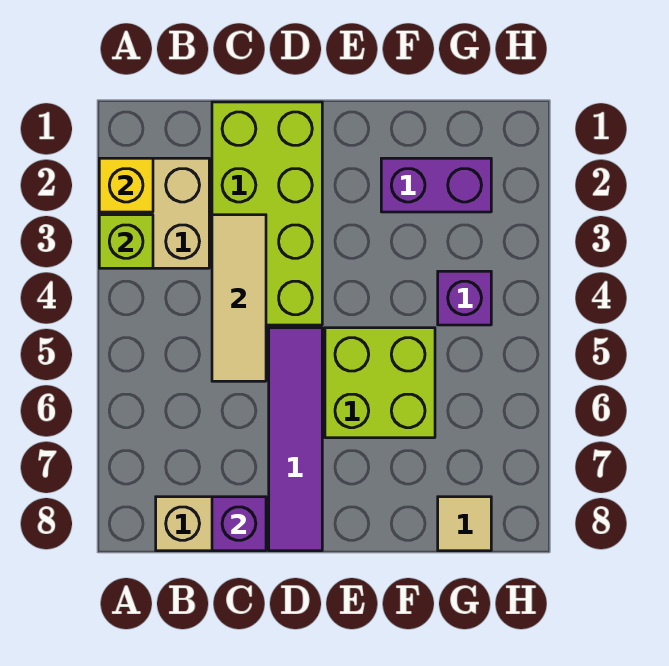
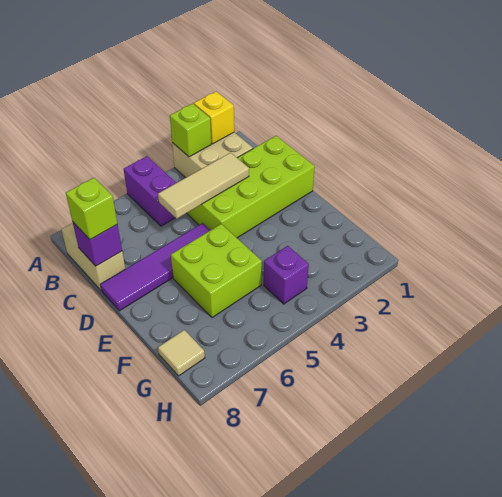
none -> lime brick C8 level 3
purple brick F2:G2 level 1 -> purple brick A5:B5 level 1

